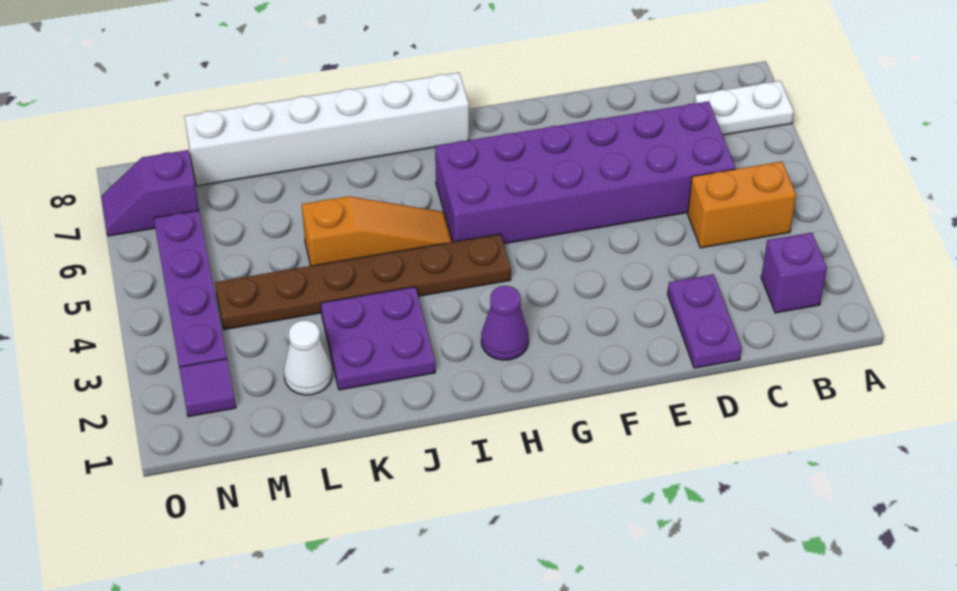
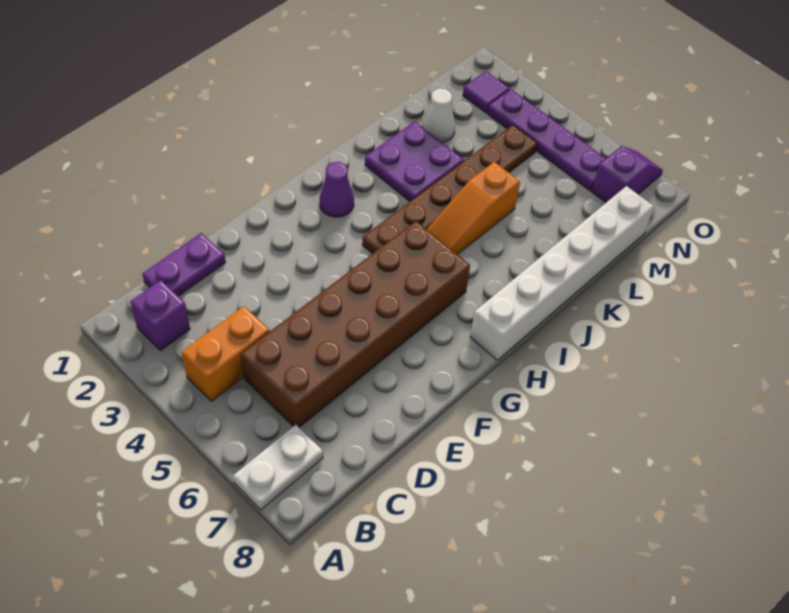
purple brick C5:H6 level 1 -> brown brick C5:H6 level 1
purple plate D1:D2 level 1 -> purple plate C1:D1 level 1

